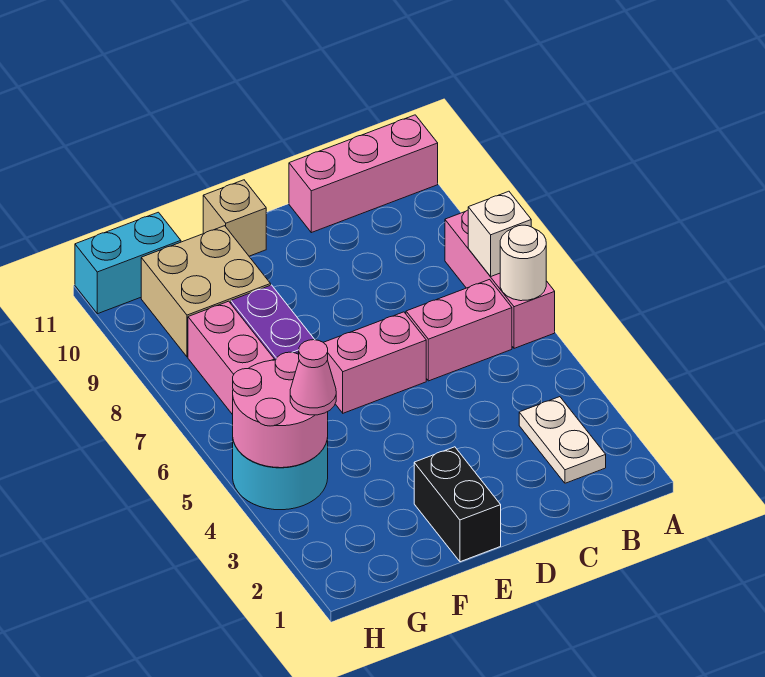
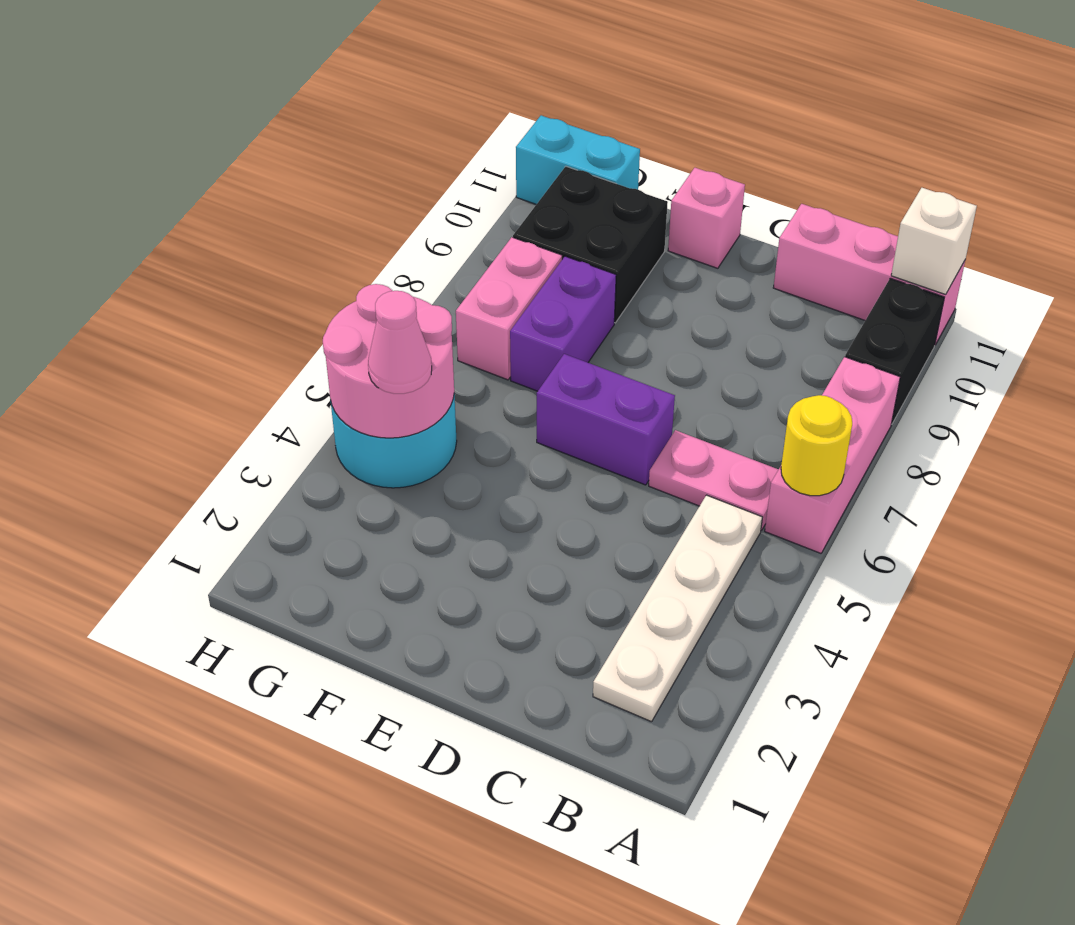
white round brick A6 level 2 -> yellow round brick A6 level 2
white brick A7 level 2 -> white brick A11 level 2
white plate B2:B3 level 1 -> white plate B2:B5 level 1
pink brick B6:C6 level 1 -> pink plate B6:C6 level 1
pink brick D6:E6 level 1 -> purple brick D6:E6 level 1
black brick E1:E2 level 1 -> black brick A9:A10 level 1
tan brick E11 level 1 -> pink brick E11 level 1
tan brick F9:G10 level 1 -> black brick F9:G10 level 1

